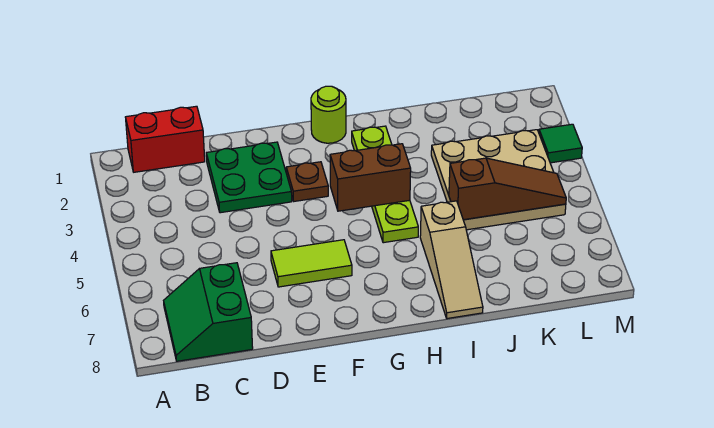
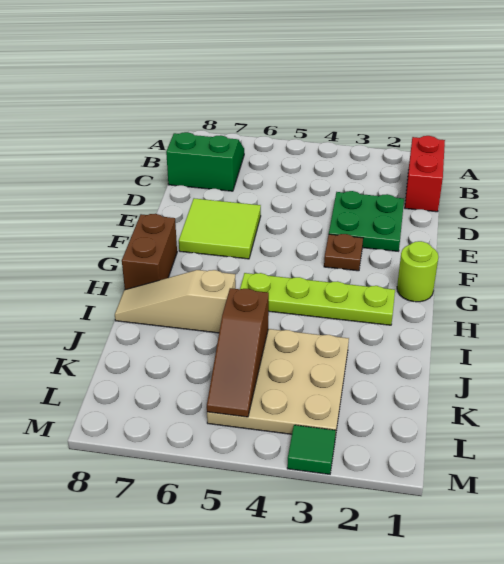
lime tile E6:F6 level 1 -> lime tile E6:F7 level 1
brown brick G4:H4 level 2 -> brown brick G8:H8 level 1

